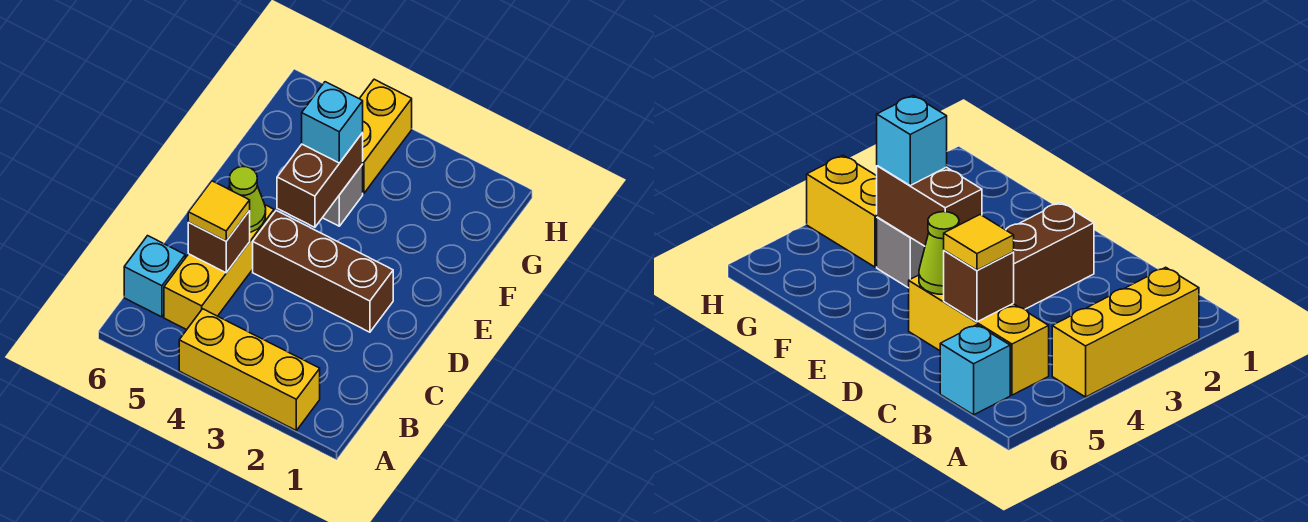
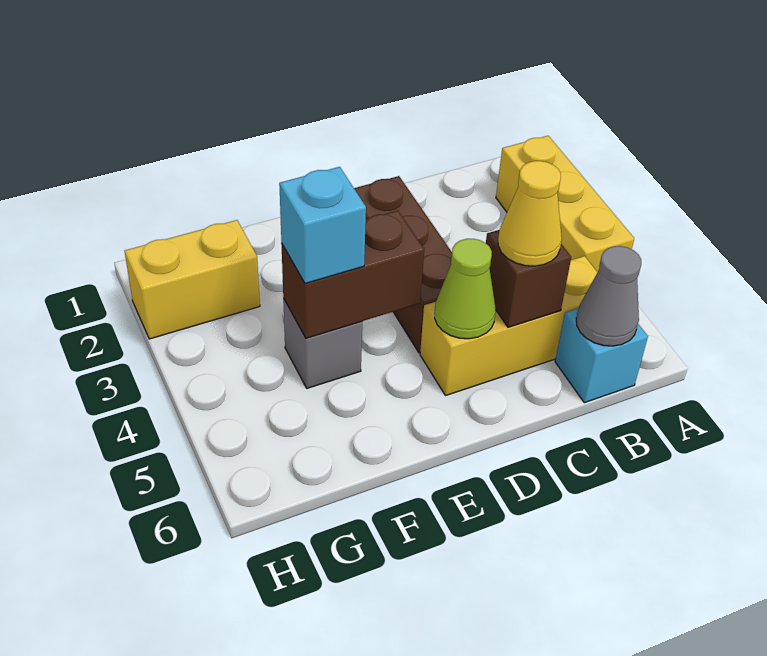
none -> grey cone B6 level 2
yellow tile C5 level 3 -> yellow cone C5 level 3
yellow brick G4:H4 level 1 -> yellow brick G2:H2 level 1

